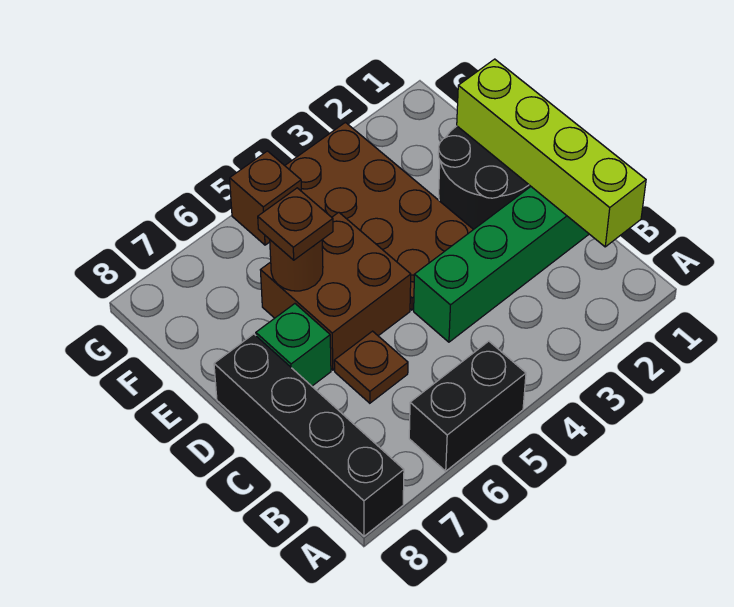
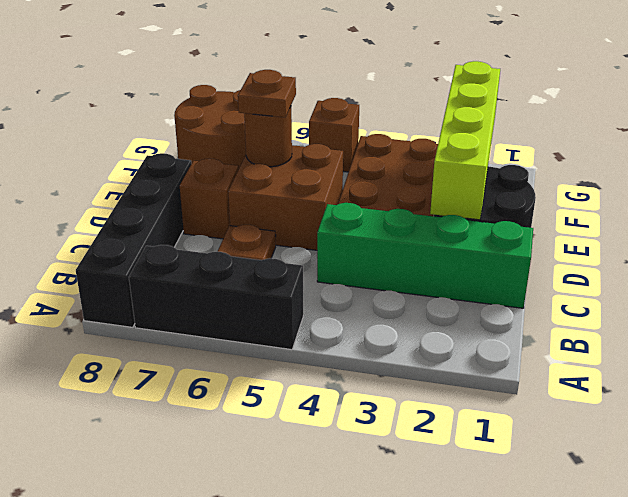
black brick A5:A6 level 1 -> black brick A5:A7 level 1
lime brick B1:E1 level 2 -> lime brick D2:G2 level 2
green brick D7 level 1 -> brown brick D7 level 1
none -> brown round brick F7:G8 level 1

